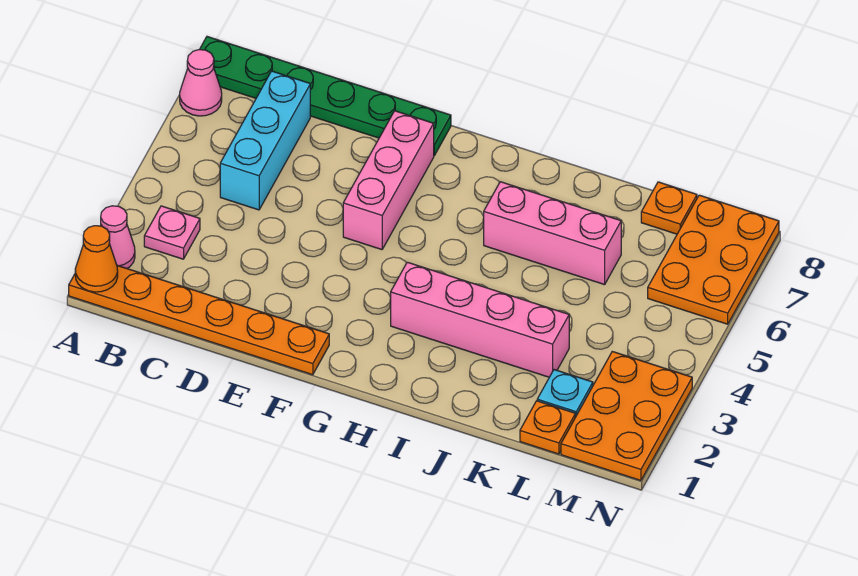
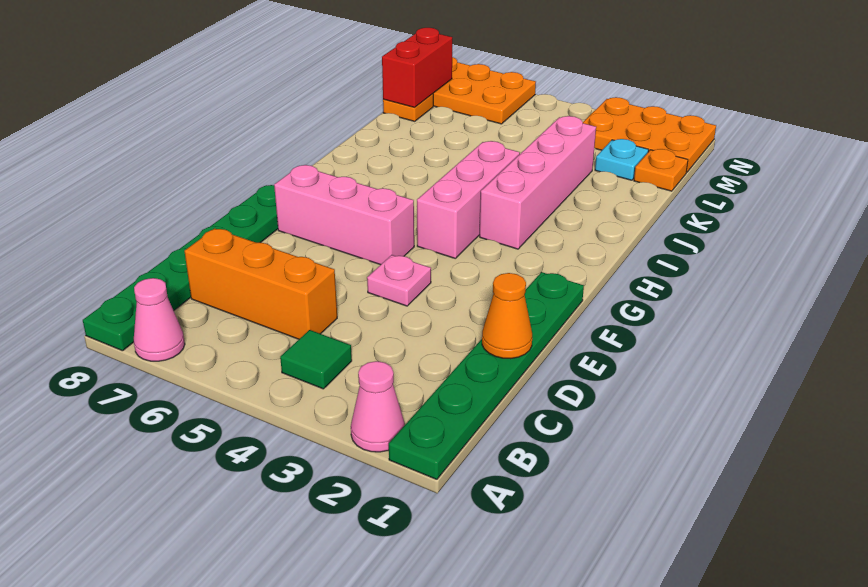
orange plate A1:F1 level 1 -> green plate A1:F1 level 1
orange cone A1 level 2 -> orange cone D1 level 2
pink plate B3 level 1 -> pink plate E4 level 1
none -> green tile B4 level 1
cyan brick C5:C7 level 1 -> orange brick C5:C7 level 1
pink brick I6:K6 level 1 -> pink brick G4:I4 level 1
none -> red brick L8:M8 level 2

